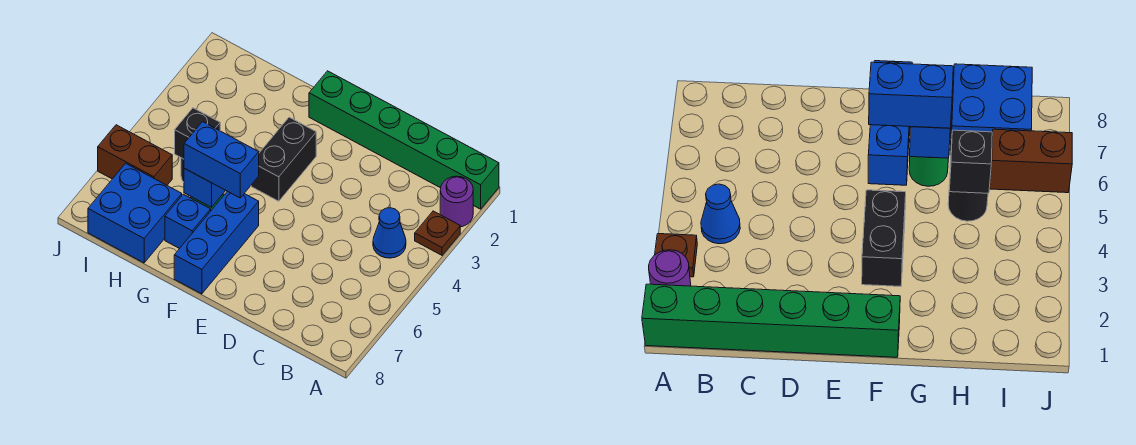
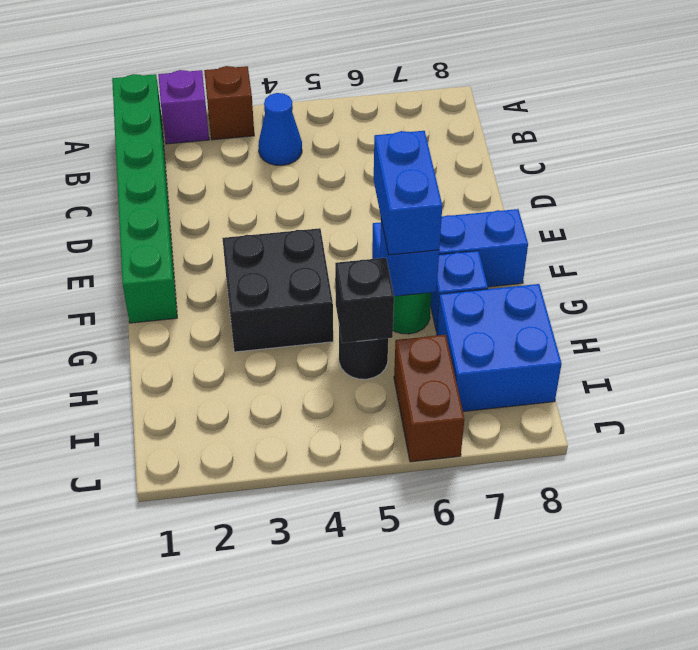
purple round brick A2 level 1 -> purple brick A2 level 1
brown plate A3 level 1 -> brown brick A3 level 1
black brick F3:F4 level 1 -> black brick F3:G4 level 1

